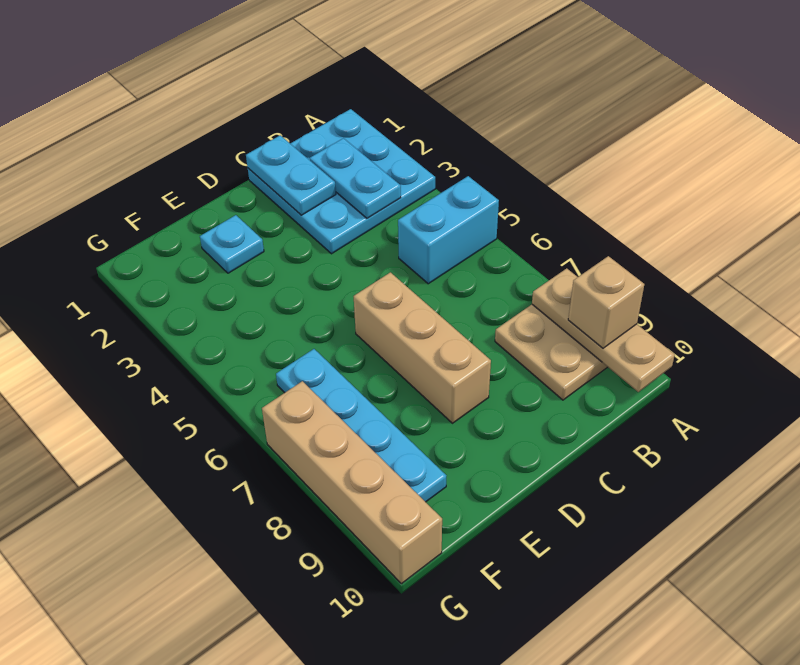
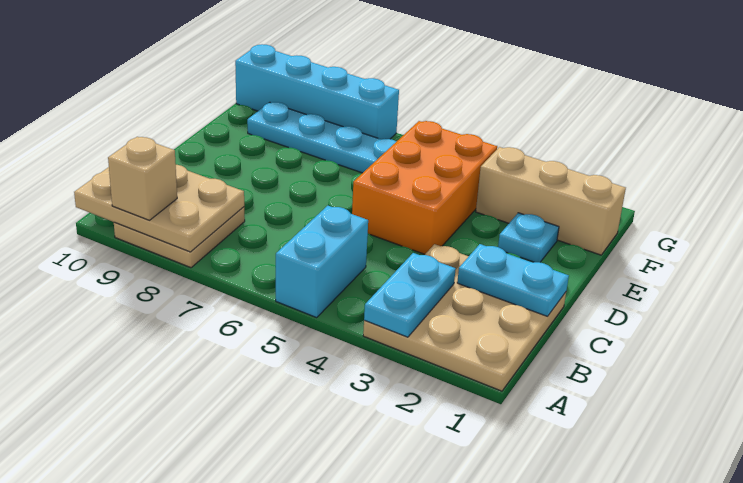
cyan plate A1:C3 level 1 -> tan plate A1:C3 level 1
tan plate A8:A10 level 2 -> tan plate A8:B10 level 2
cyan plate B2:B3 level 2 -> cyan plate A3:B3 level 2
none -> orange brick D4:F5 level 1
tan brick D6:D8 level 1 -> tan brick F1:F3 level 1
tan brick G7:G10 level 1 -> cyan brick G7:G10 level 1

